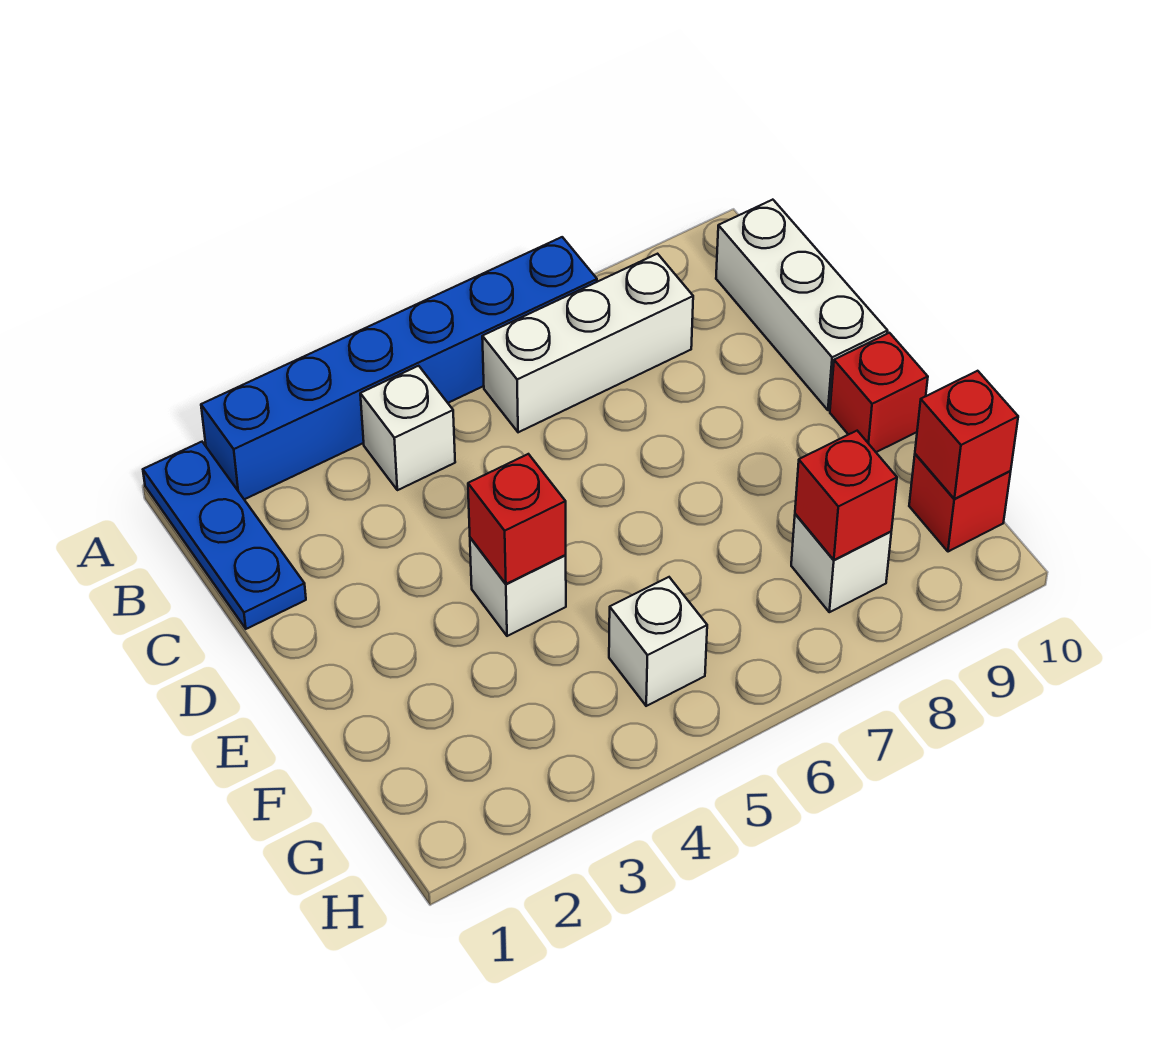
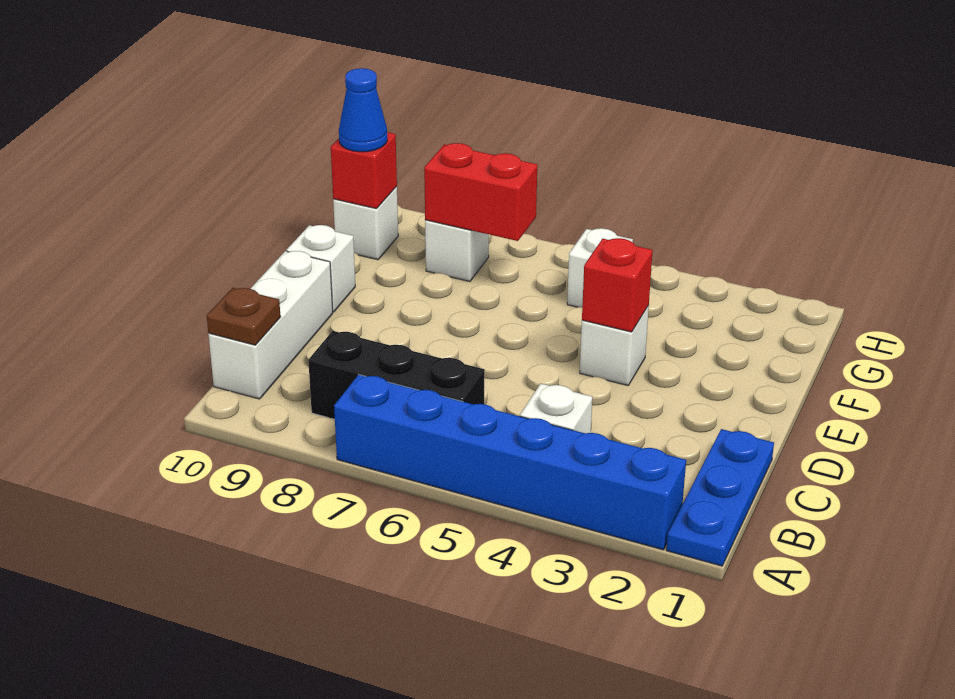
white brick B6:B8 level 1 -> black brick B6:B8 level 1
none -> brown plate B10 level 2
red brick E10 level 1 -> white brick E10 level 1
red brick G8 level 2 -> red brick G7:G8 level 2
red brick G10 level 1 -> white brick G10 level 1
none -> blue cone G10 level 3

